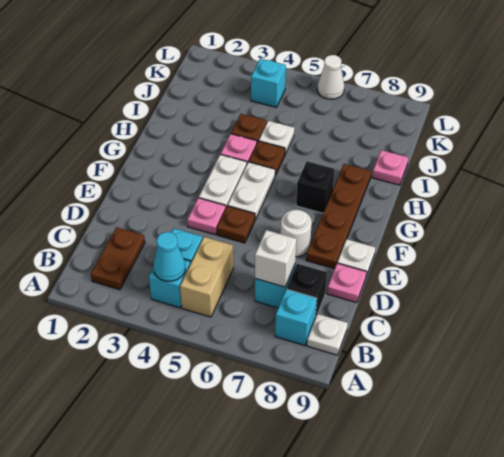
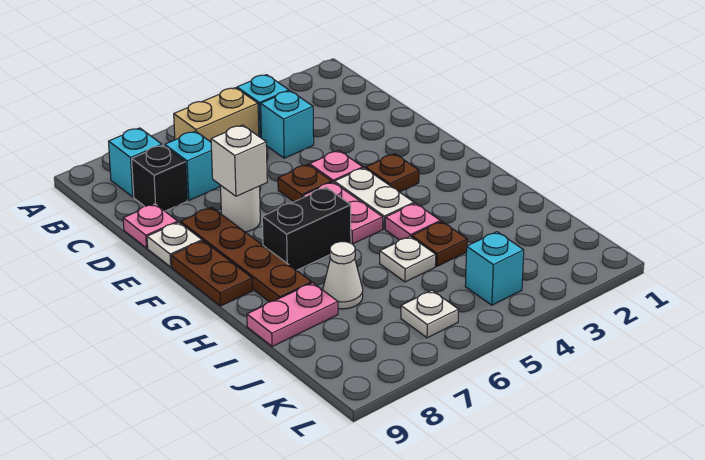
brown plate B2:C2 level 1 -> brown plate F9:G9 level 1
cyan cone B4 level 2 -> none
tan brick B5:C5 level 1 -> tan brick B5:B6 level 1
white plate B9 level 1 -> white plate K6 level 1
white brick C7 level 2 -> white brick E7 level 2
white plate F5:G5 level 1 -> pink plate F5:G5 level 1
black brick G7 level 1 -> black brick G6:G7 level 1
brown plate H5 level 1 -> brown plate F3 level 1
pink plate I9 level 1 -> pink plate I8:I9 level 1
white cone L6 level 1 -> white cone I7 level 1

